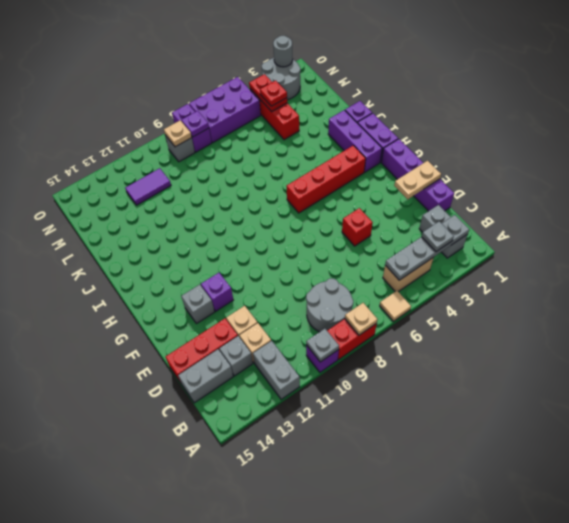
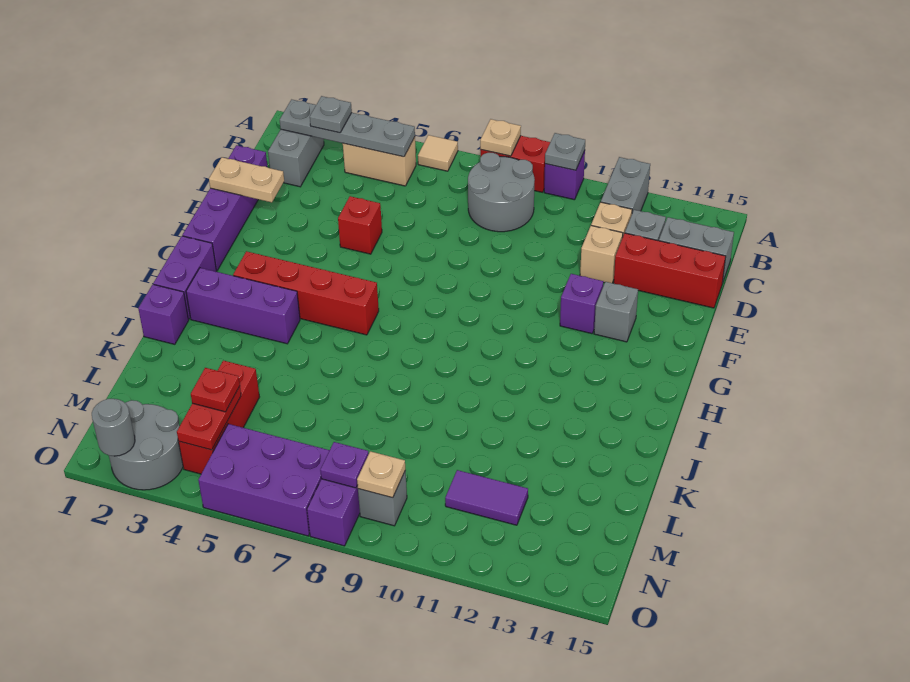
purple brick H2:J2 level 1 -> purple brick I2:I4 level 1

